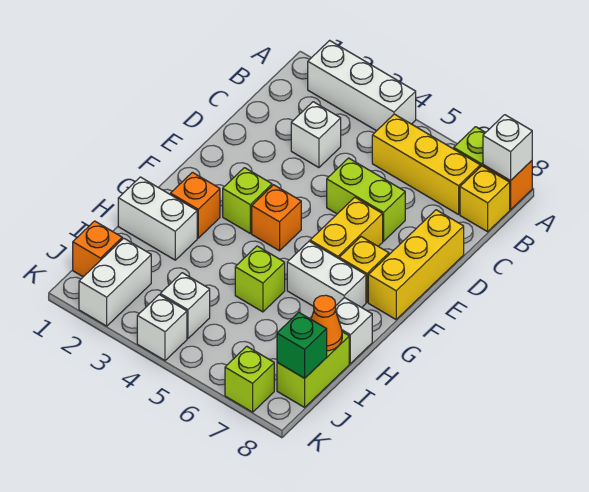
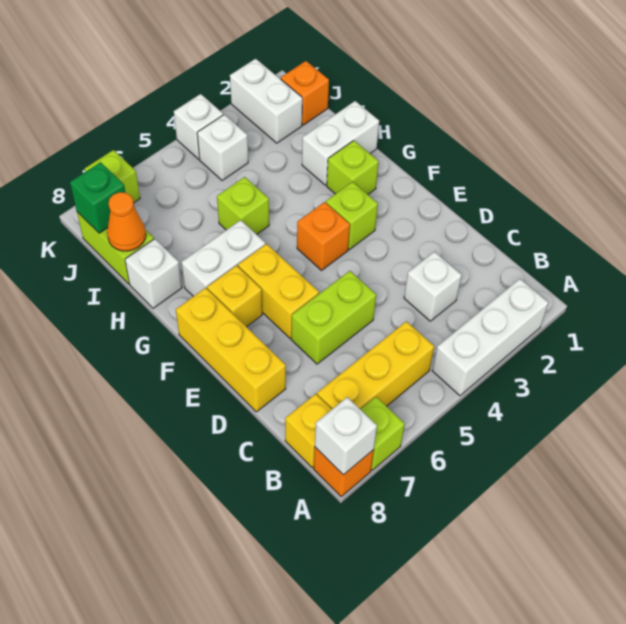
orange brick G2 level 1 -> lime brick G2 level 1

